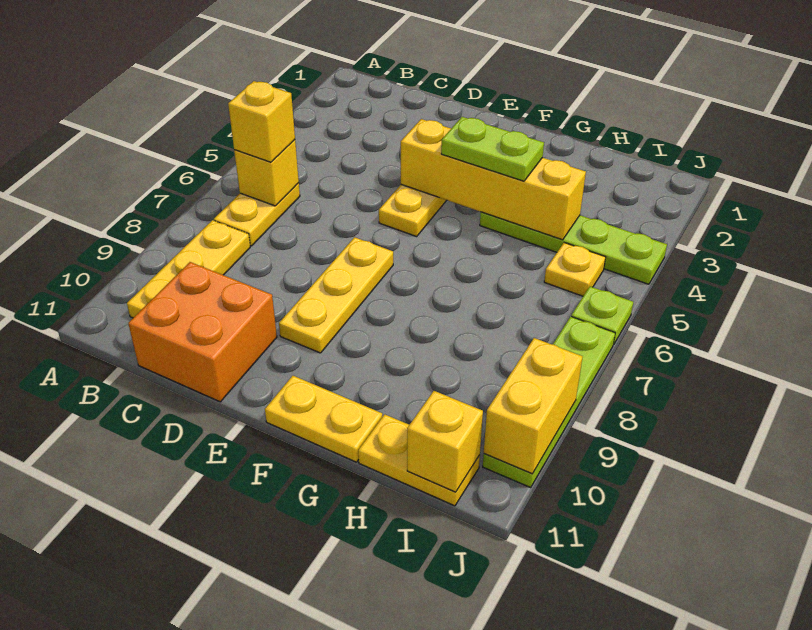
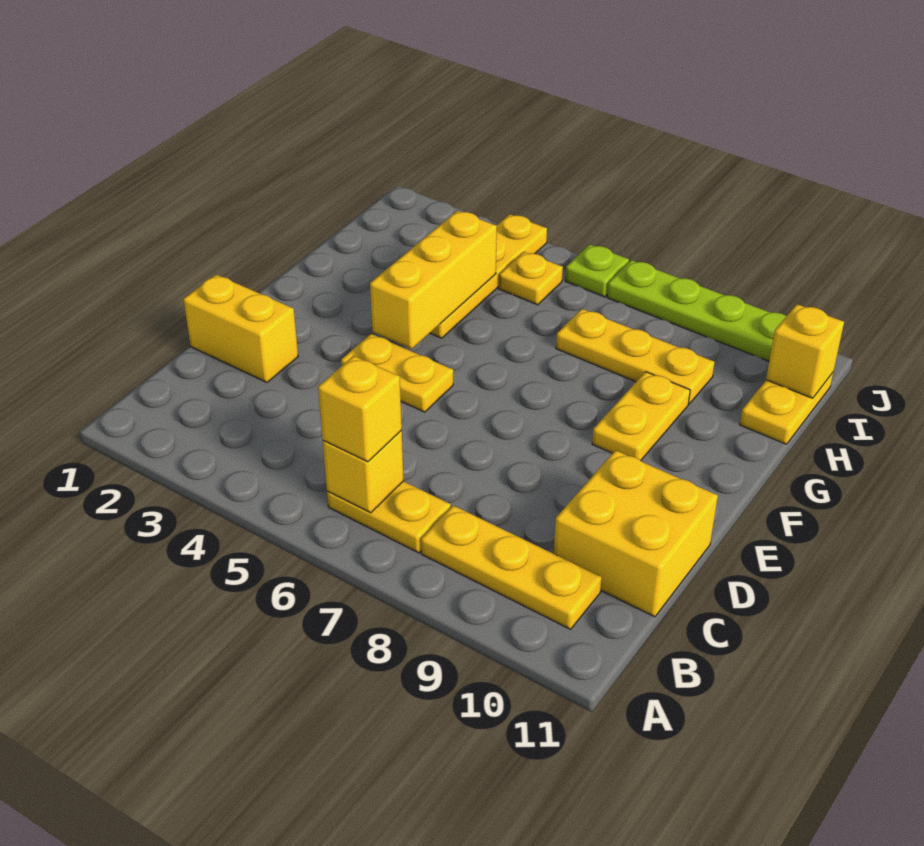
orange brick C10:D11 level 1 -> yellow brick C10:D11 level 1
yellow brick E4:H4 level 2 -> yellow brick F4:H4 level 2
yellow plate E7:E9 level 1 -> yellow plate H7:H9 level 1
lime plate F4:G4 level 3 -> none
yellow plate F11:G11 level 1 -> yellow plate F9:G9 level 1
lime plate G4:J4 level 1 -> yellow plate G4:J4 level 1
yellow brick J9:J10 level 2 -> yellow brick D1:D2 level 1

